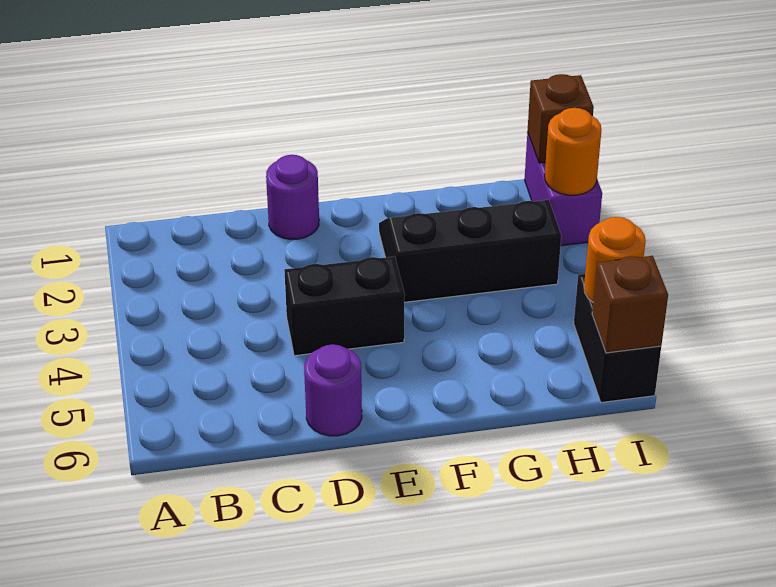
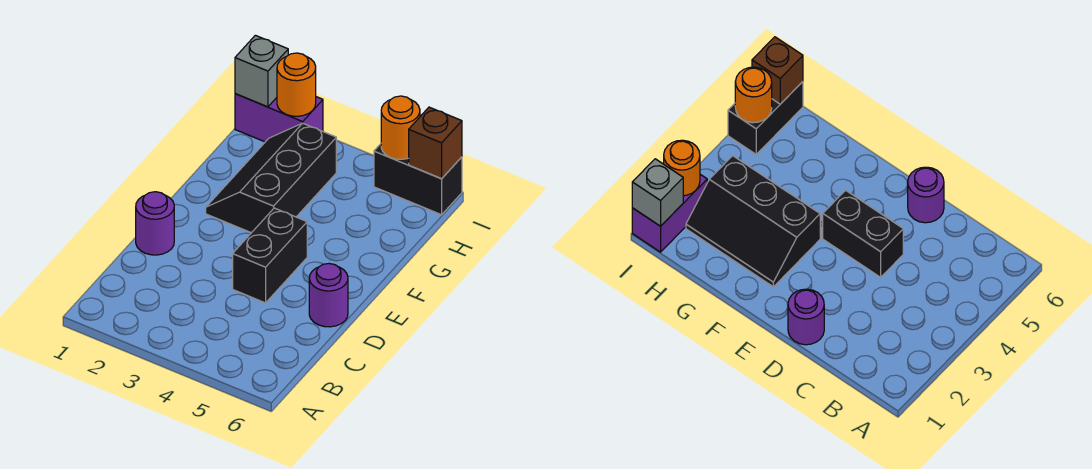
brown brick I1 level 2 -> grey brick I1 level 2

